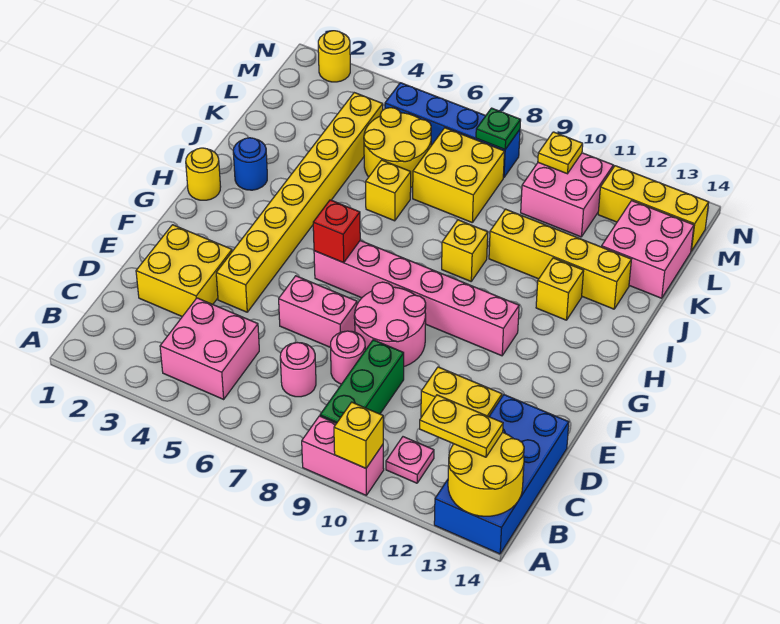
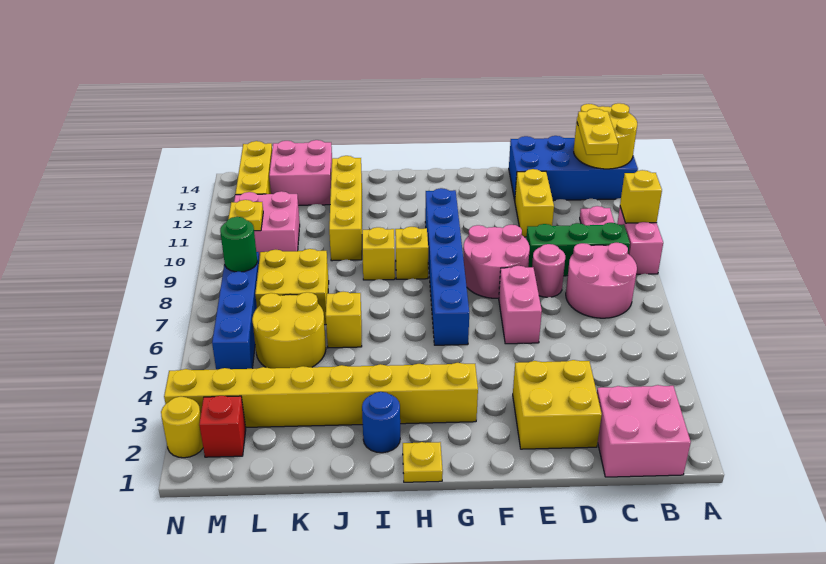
pink brick B4:C5 level 1 -> pink brick B1:C2 level 1
pink round brick C7 level 1 -> pink round brick B7:C8 level 1
yellow brick E4:L4 level 1 -> yellow brick G3:N3 level 1
pink brick G6:G11 level 1 -> blue brick G6:G11 level 1
red brick G6 level 2 -> red brick M2 level 1
yellow round brick H1 level 1 -> yellow plate H1 level 1
yellow brick I12 level 1 -> yellow brick H9 level 1
green plate M8 level 2 -> green round brick M8 level 2

